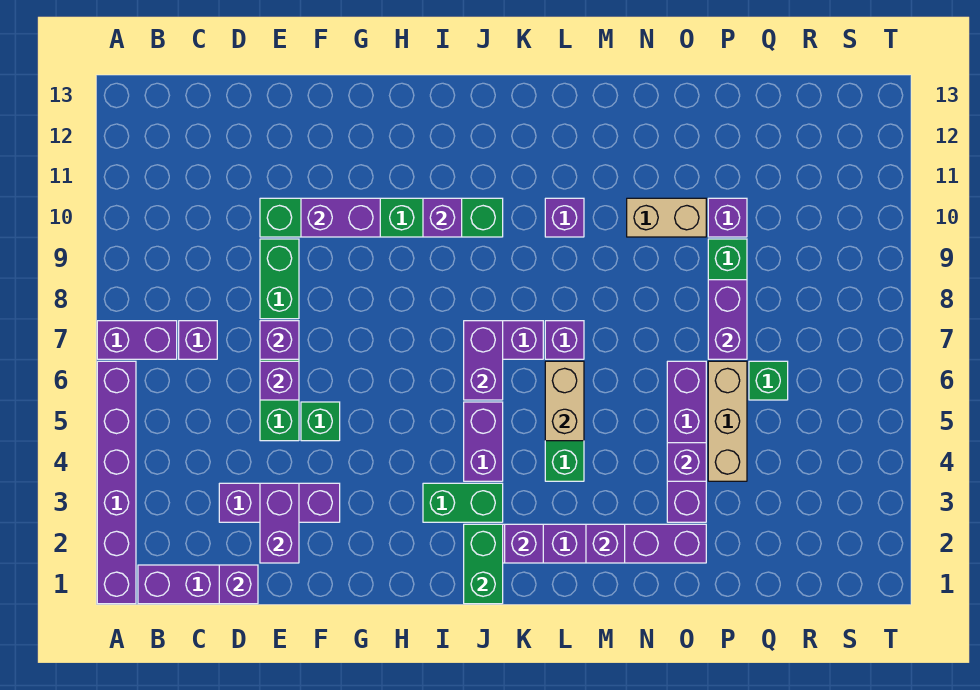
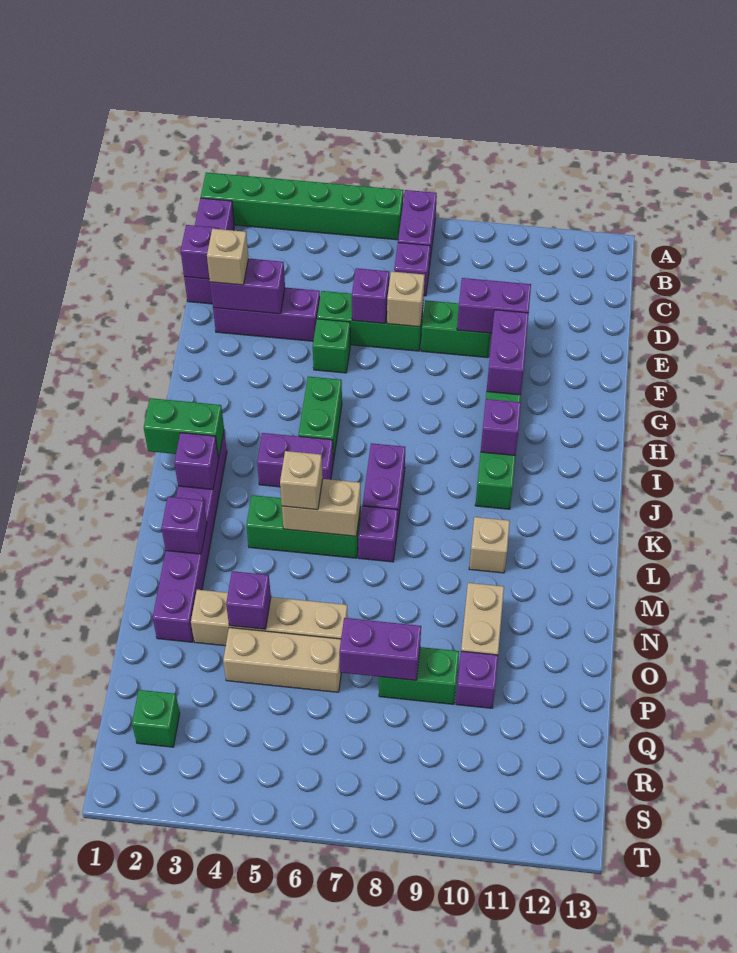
purple brick A1:A6 level 1 -> green brick A1:A6 level 1
purple brick D3:F3 level 1 -> purple brick E2:E4 level 1
none -> tan brick E2 level 3
purple brick E7 level 2 -> tan brick E7 level 2
green brick I3:J3 level 1 -> green brick H5:I5 level 1
purple brick J6:J7 level 2 -> purple brick E9:E10 level 2
none -> tan brick L5 level 3
purple brick L10 level 1 -> tan brick L10 level 1
purple brick O3:O6 level 1 -> tan brick O3:O6 level 1
green brick Q6 level 1 -> green brick R2 level 1

